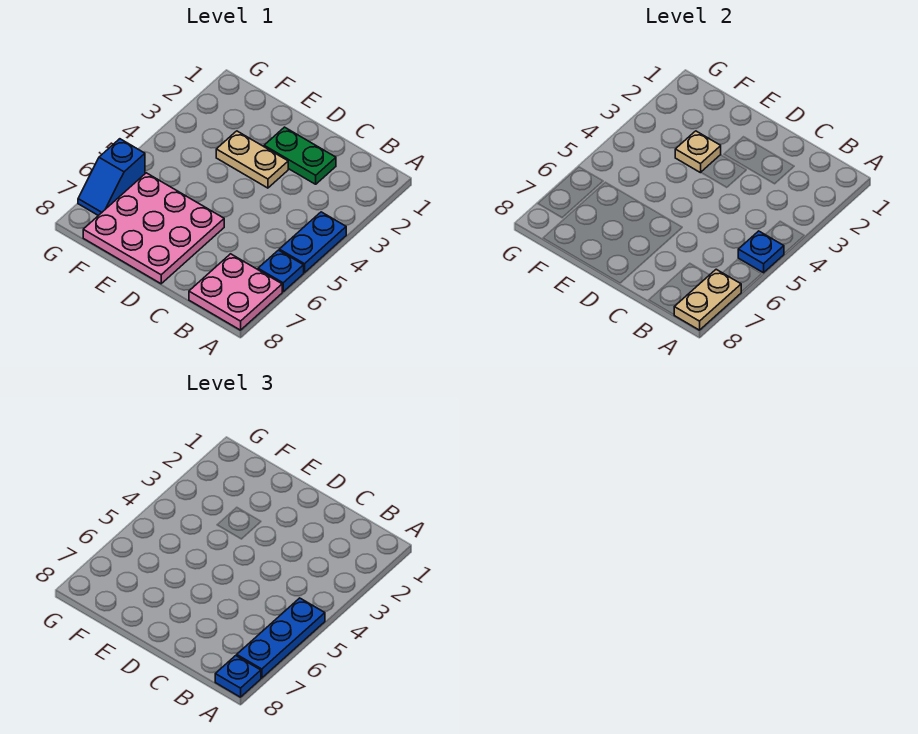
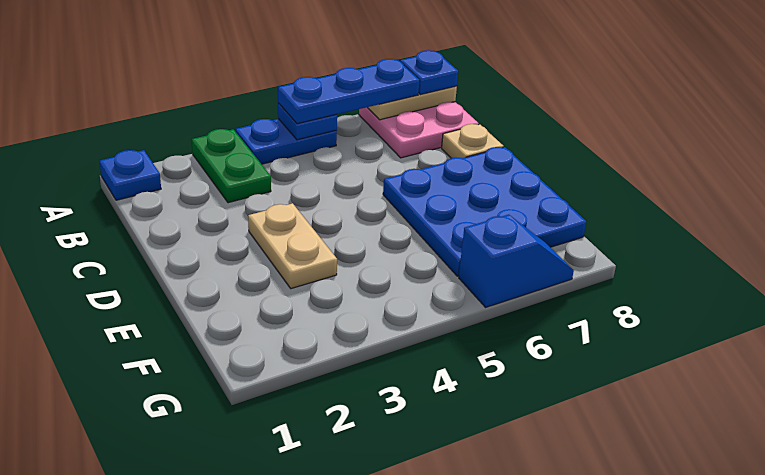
blue plate A6 level 1 -> blue plate A1 level 1
green plate C2:D2 level 1 -> green plate A3:B3 level 1
pink plate D6:F8 level 1 -> blue plate D6:F8 level 1
tan plate E3 level 2 -> tan plate C8 level 1

